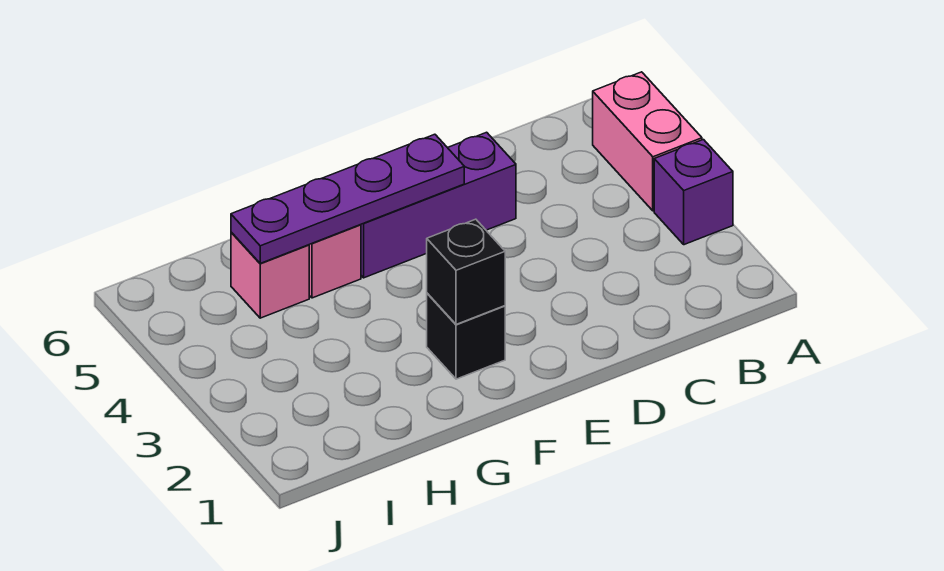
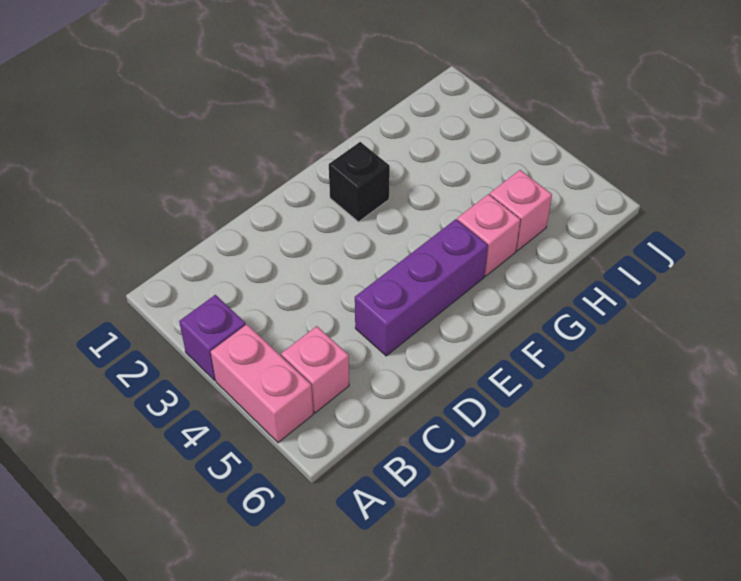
none -> pink brick B5 level 1
purple plate E5:H5 level 2 -> none
black brick F2 level 2 -> none

